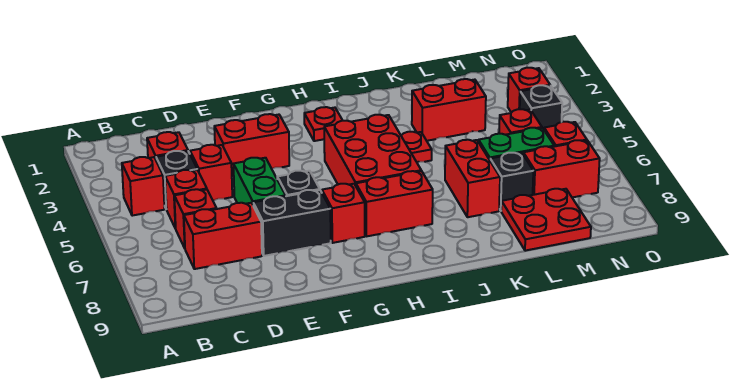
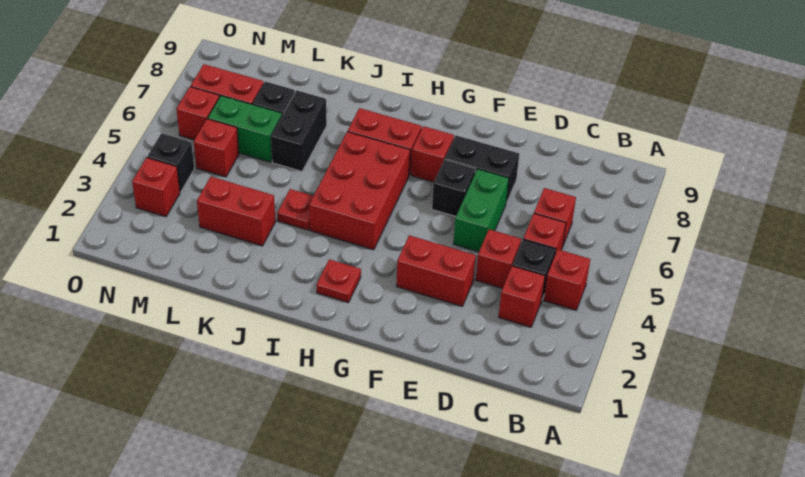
red brick C7:D7 level 1 -> none
red brick K6:K7 level 1 -> black brick K6:K7 level 1
red plate L8:M9 level 1 -> none

